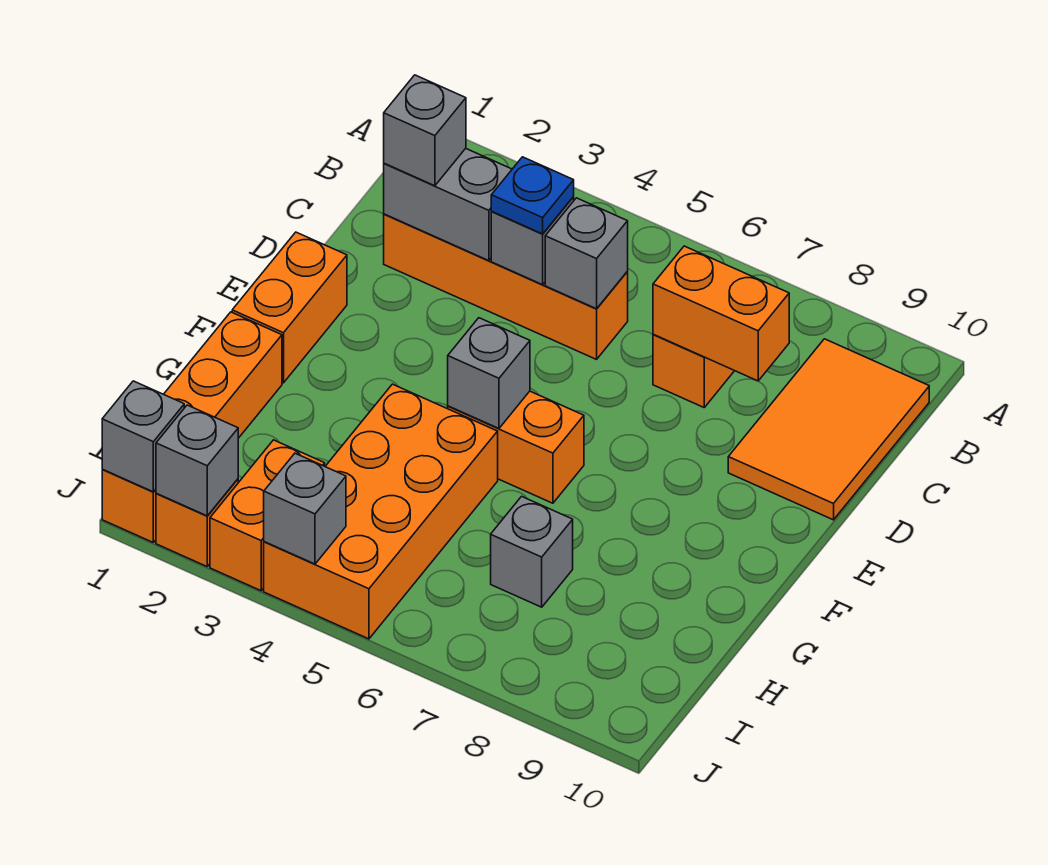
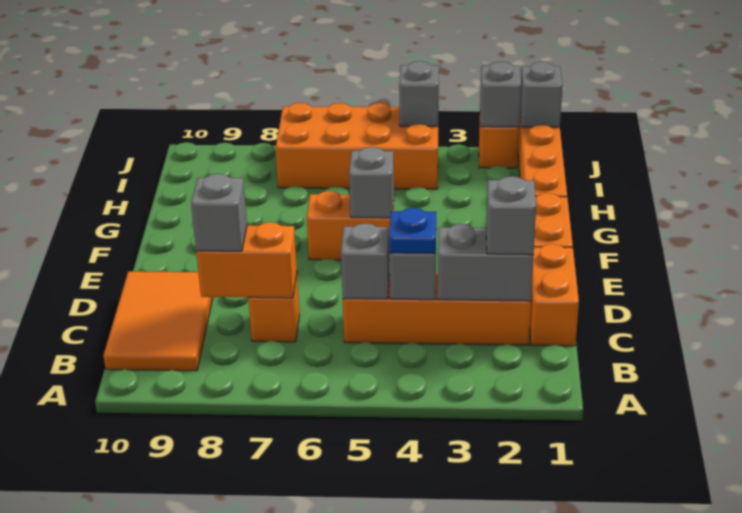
orange brick G4:J5 level 1 -> orange brick I4:J7 level 1
grey brick H7 level 1 -> grey brick C8 level 3
orange brick I3:J3 level 1 -> orange brick C1:D1 level 1

